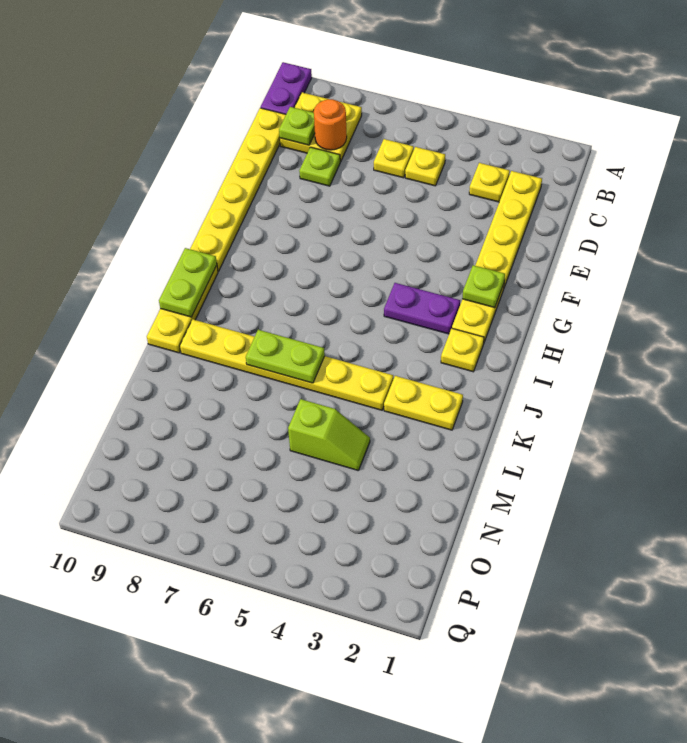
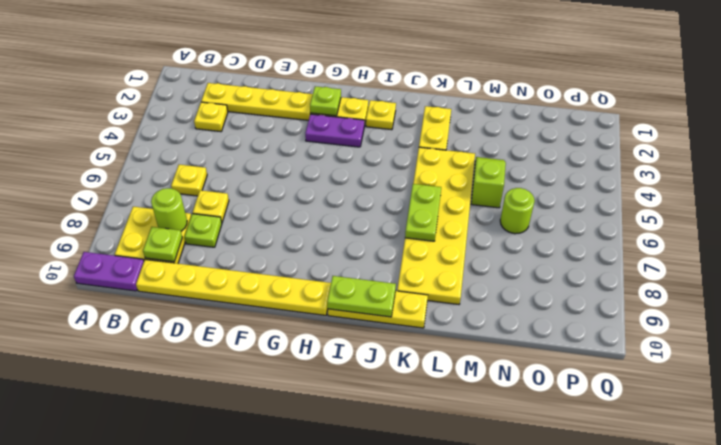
yellow plate C5 level 1 -> yellow plate D7 level 1
orange round brick C8 level 2 -> lime round brick C8 level 2
purple plate H3:H4 level 1 -> purple plate G3:H3 level 1
yellow plate K4:K9 level 1 -> yellow plate K4:L9 level 1
none -> lime round brick N6 level 1

